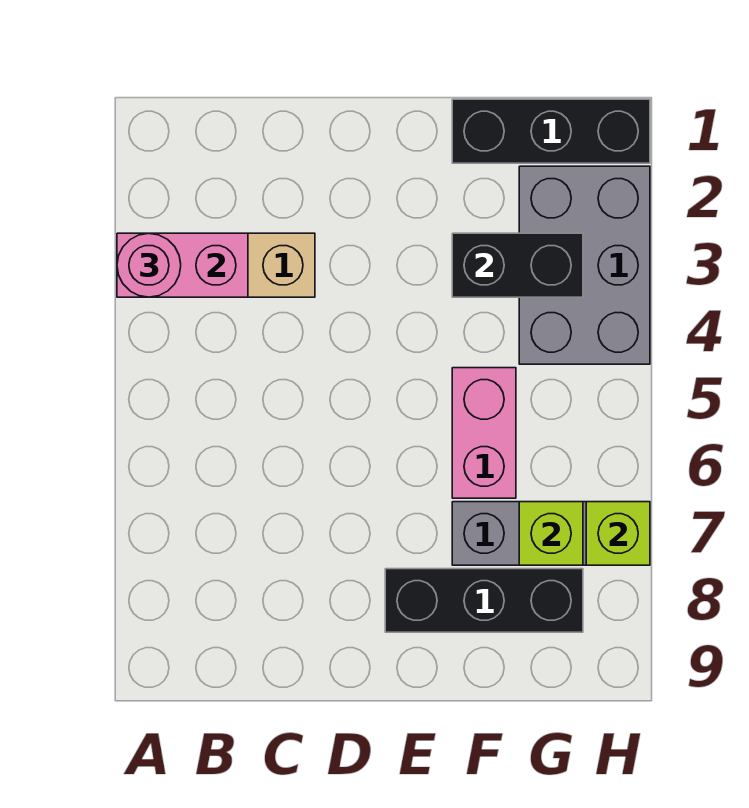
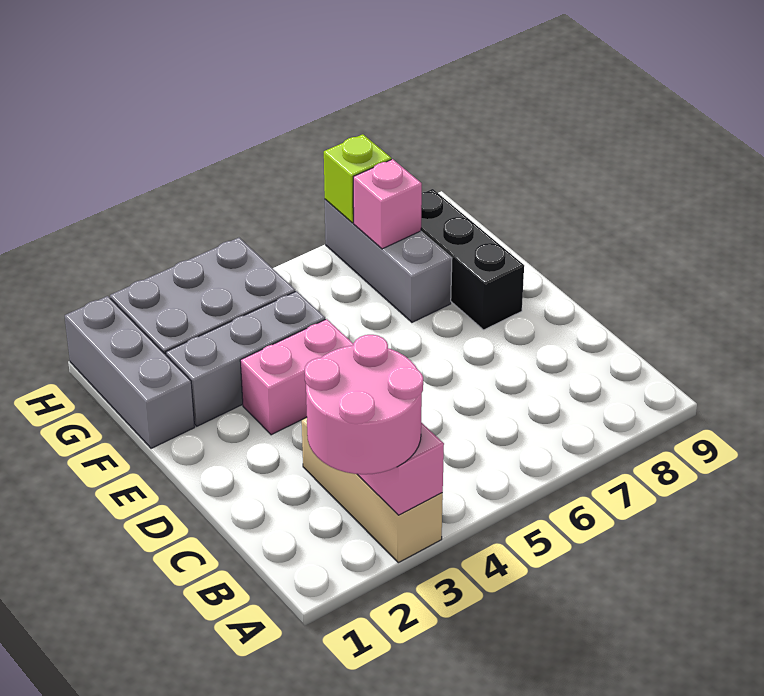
pink round brick A3 level 3 -> pink round brick A2:B3 level 3
black brick F1:H1 level 1 -> grey brick F1:H1 level 1
none -> grey brick F2:F4 level 1
black brick F3:G3 level 2 -> none
pink brick F5:F6 level 1 -> pink brick E3:E4 level 1
lime brick G7 level 2 -> pink brick G7 level 2

